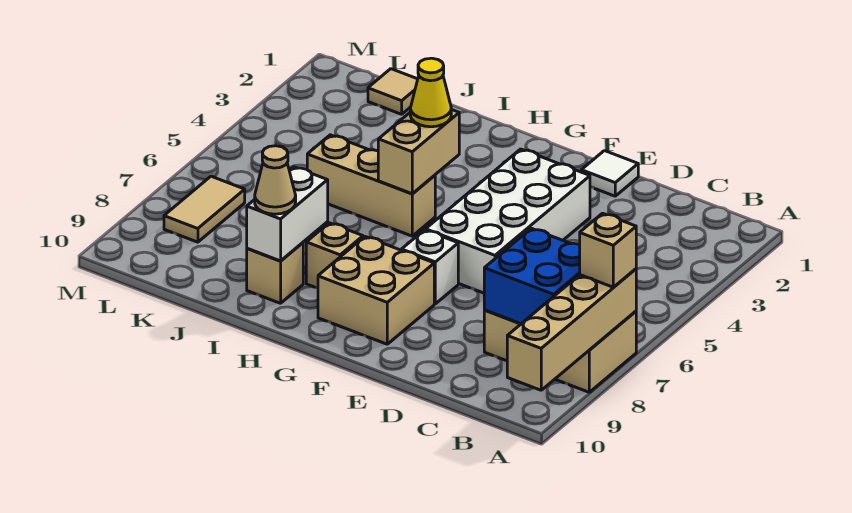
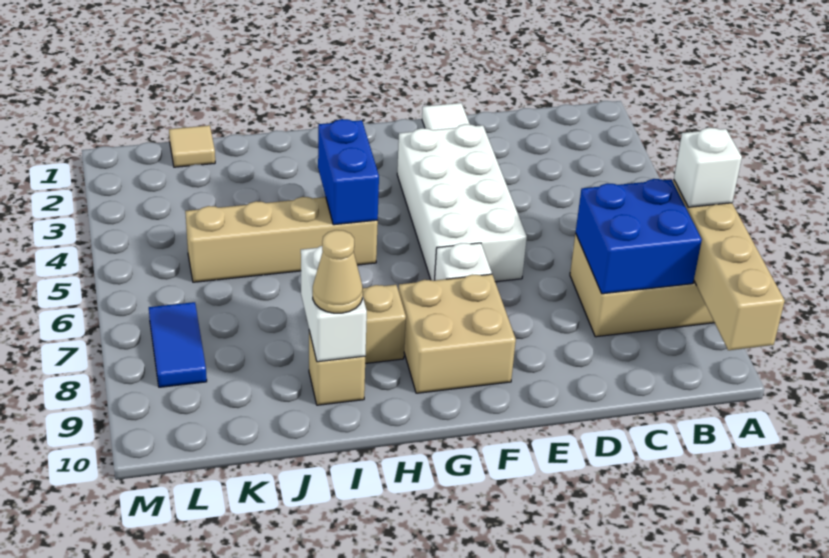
tan brick A7 level 3 -> white brick A7 level 3
tan brick H4:H5 level 2 -> blue brick H4:H5 level 2
yellow cone H4 level 3 -> none
tan brick H5:J5 level 1 -> tan brick H5:K5 level 1
tan tile L7:L8 level 1 -> blue tile L7:L8 level 1

